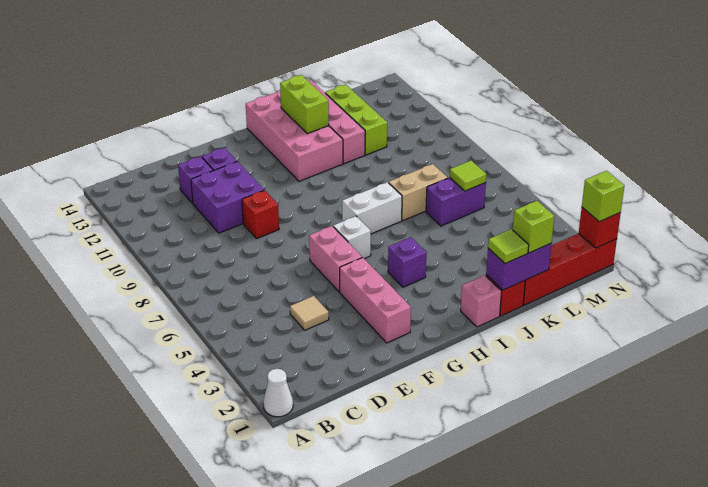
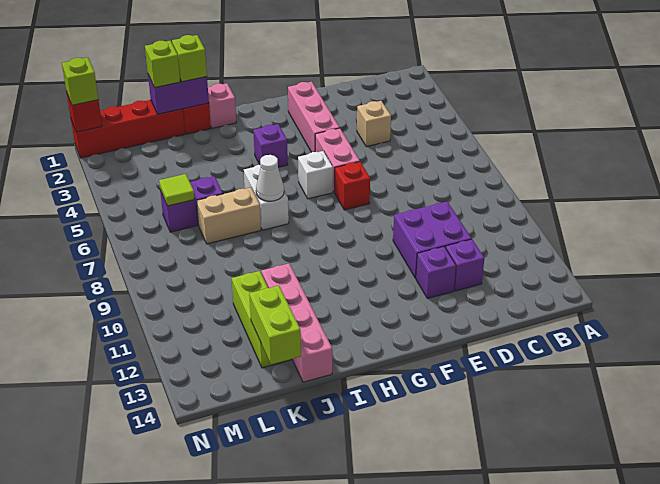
white cone A1 level 1 -> white cone I7 level 2
tan tile D4 level 1 -> tan brick D4 level 1
red brick E9 level 1 -> red brick F7 level 1
white brick H7:I7 level 1 -> white brick I6:I7 level 1
pink brick H11:I14 level 1 -> none
lime brick I12:I13 level 2 -> lime brick K13:K14 level 2
lime tile J1 level 3 -> lime brick J1 level 3

